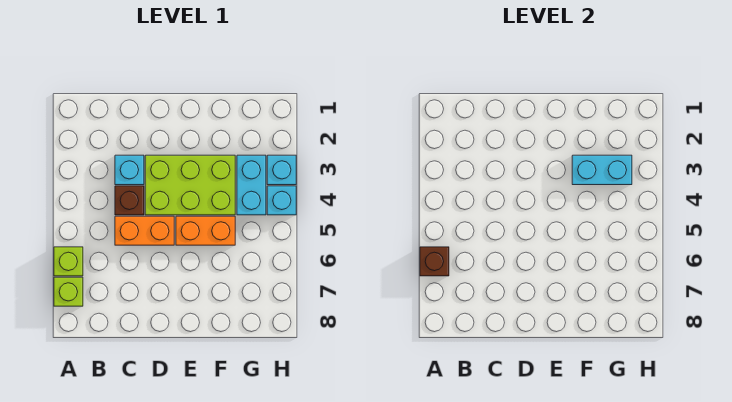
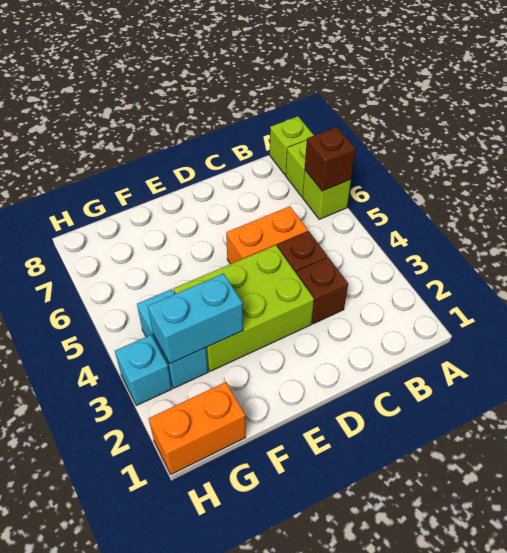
none -> lime brick A8 level 1
cyan brick C3 level 1 -> brown brick C3 level 1
orange brick E5:F5 level 1 -> orange brick G1:H1 level 1
cyan brick H4 level 1 -> none

